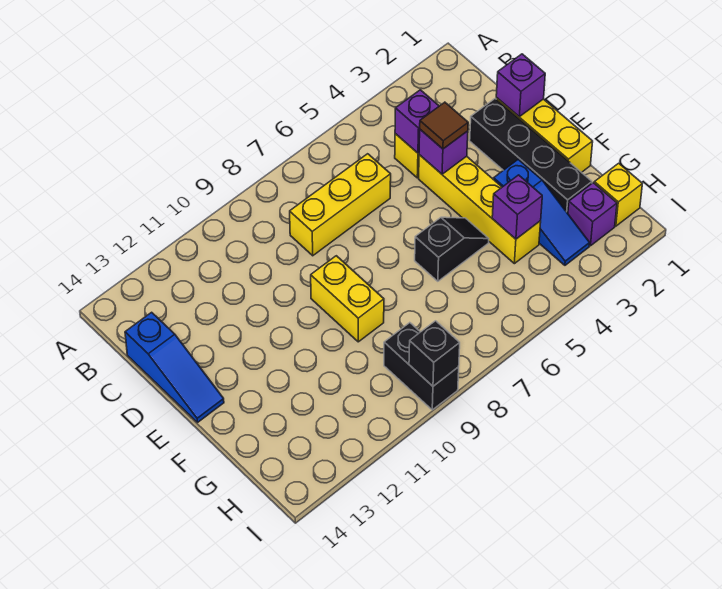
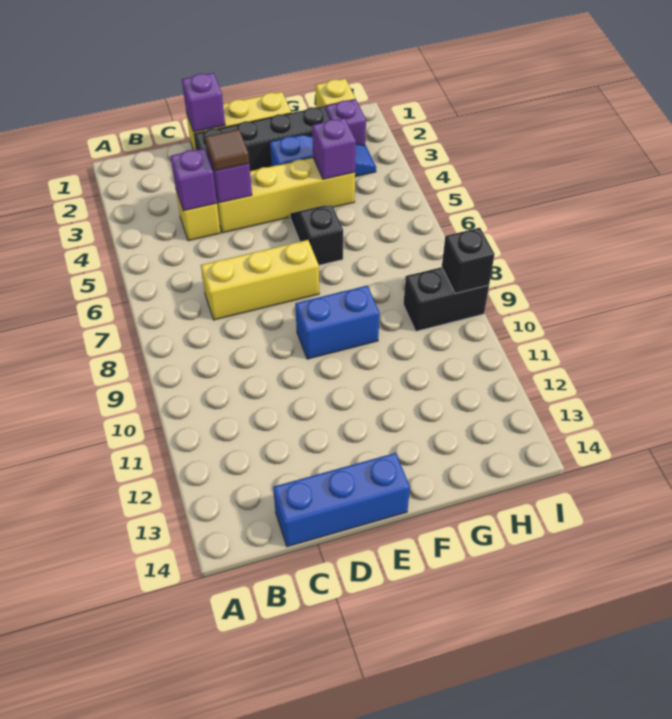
yellow brick C6:C8 level 1 -> yellow brick C7:E7 level 1
blue slope C14:E14 level 1 top C -> blue brick C14:E14 level 1
yellow brick E9:F9 level 1 -> blue brick E9:F9 level 1

